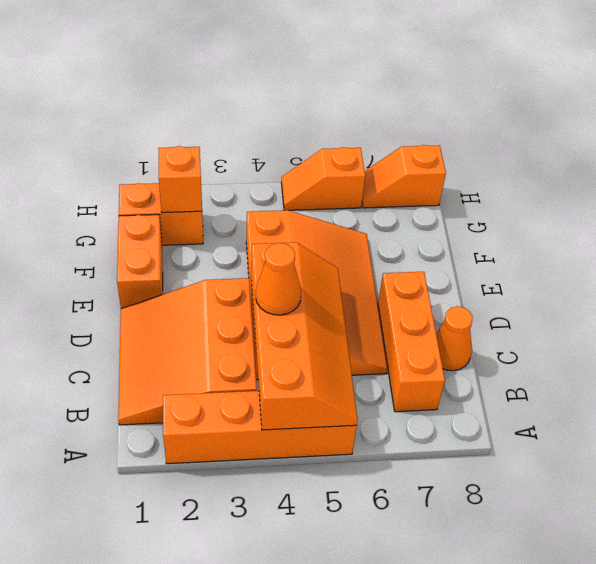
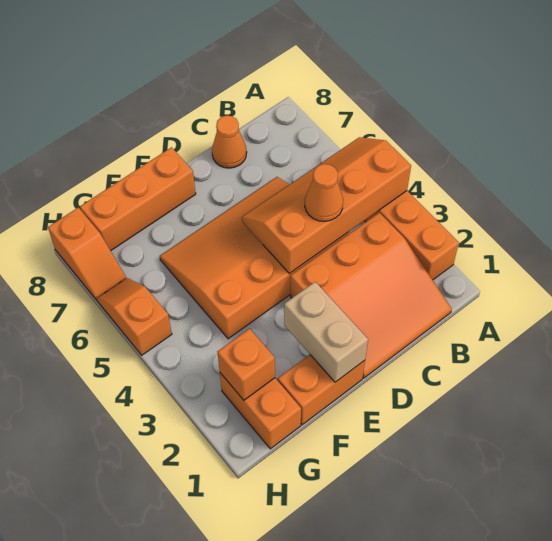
orange brick B7:D7 level 1 -> orange brick E8:G8 level 1
none -> tan brick E1:E2 level 2
orange slope H5:H6 level 1 top 6 -> orange slope H5:H6 level 1 top 5

